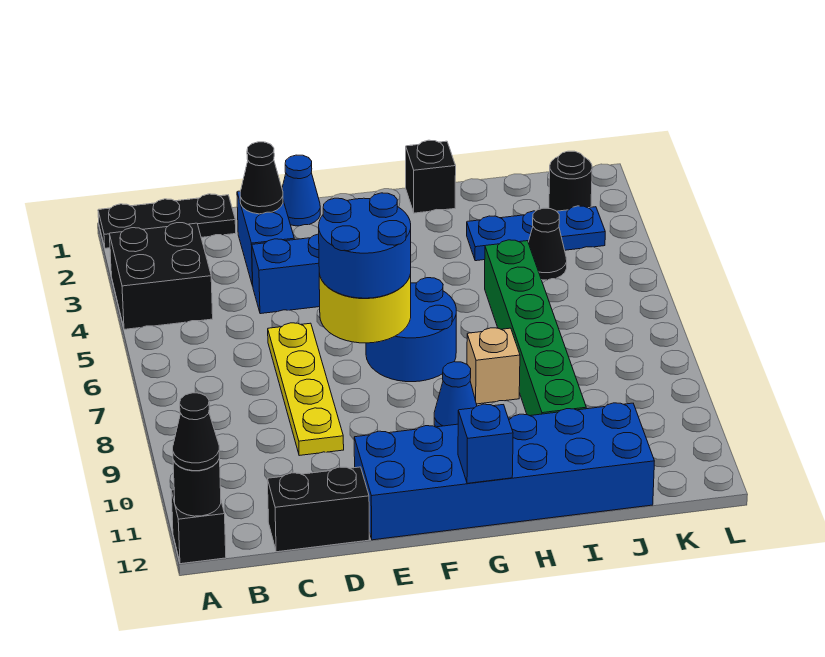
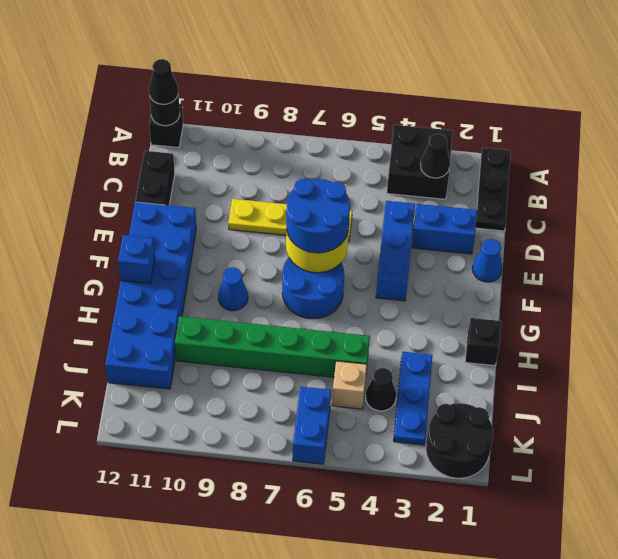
black cone D2 level 2 -> black cone B3 level 2
tan brick H8 level 1 -> tan brick J5 level 1
black round brick K2 level 1 -> black round brick K1:L2 level 1
none -> blue brick K6:L6 level 1

